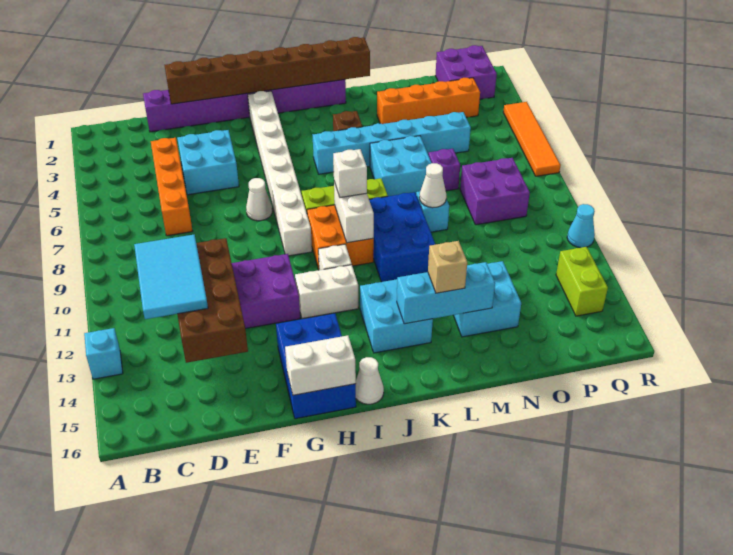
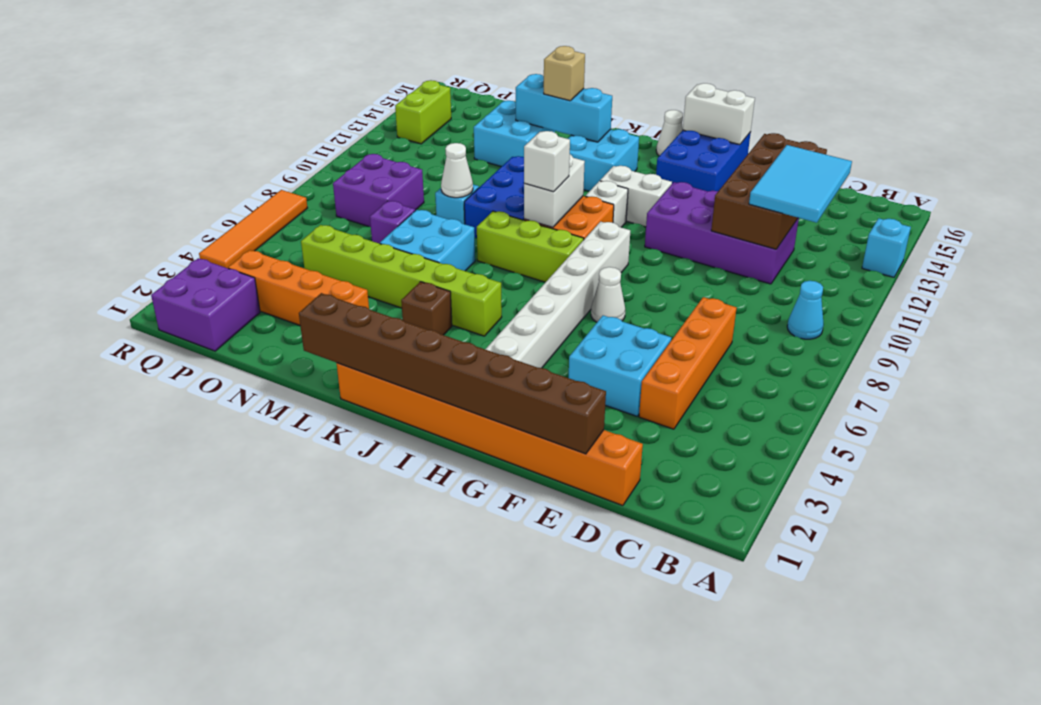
purple brick D1:K1 level 1 -> orange brick D1:K1 level 1
cyan brick J5:O5 level 1 -> lime brick J5:O5 level 1
cyan cone R11 level 1 -> cyan cone B9 level 1

